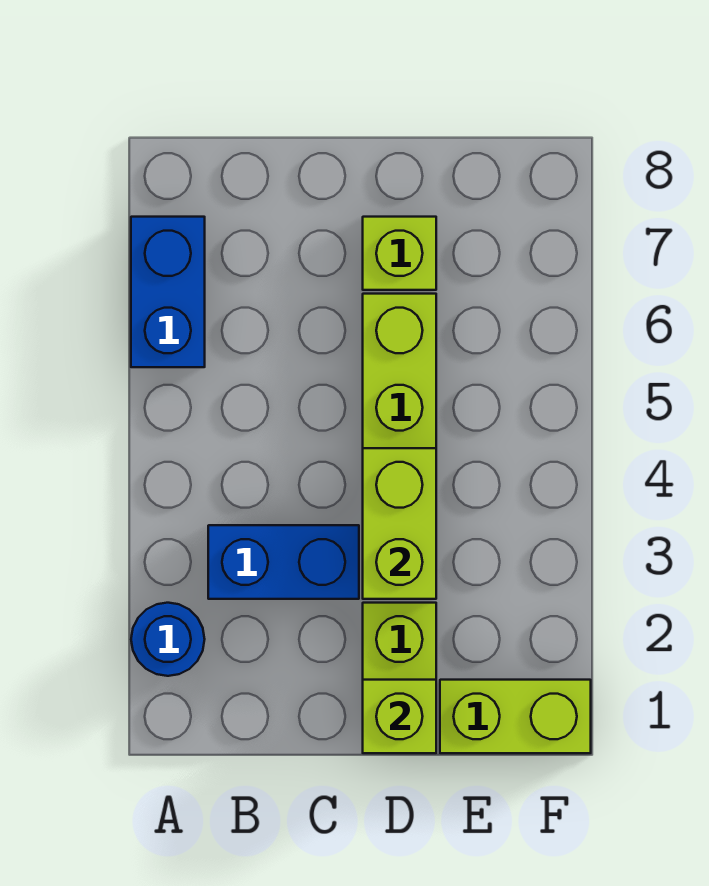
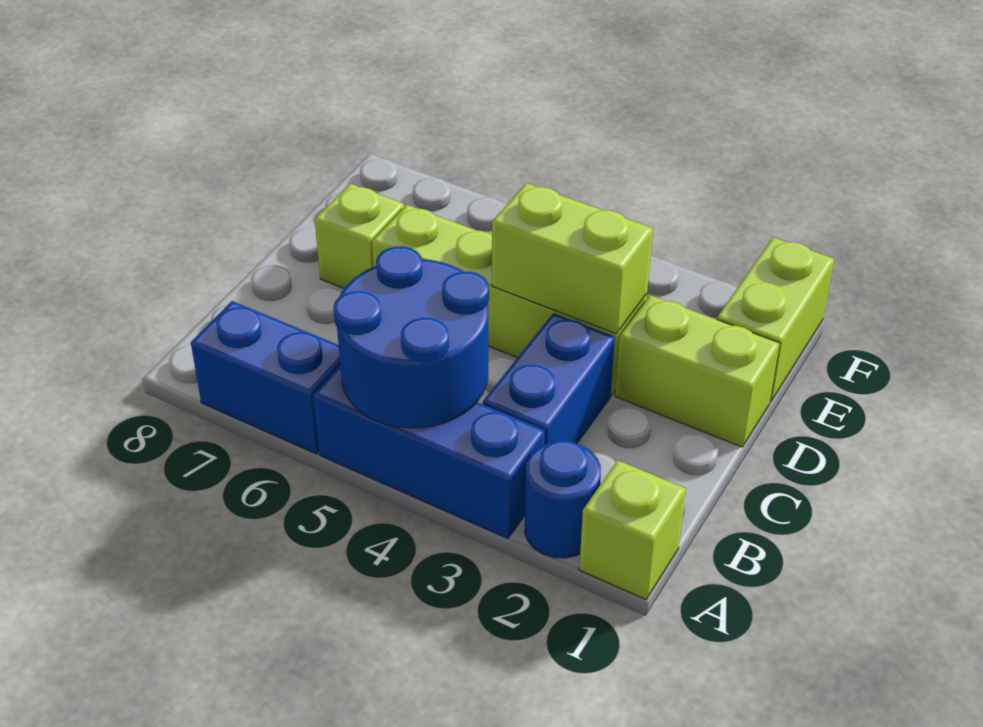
none -> blue brick A3:A5 level 1
none -> blue round brick A4:B5 level 2
lime brick D1 level 2 -> lime brick A1 level 1

